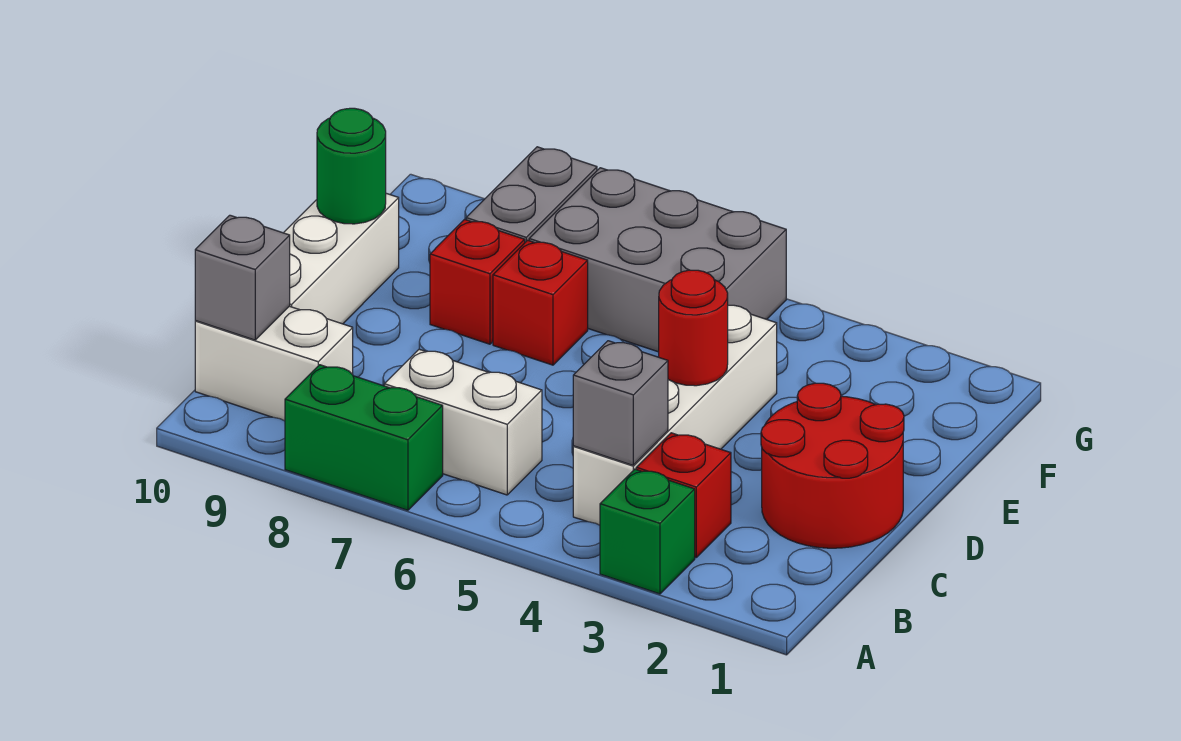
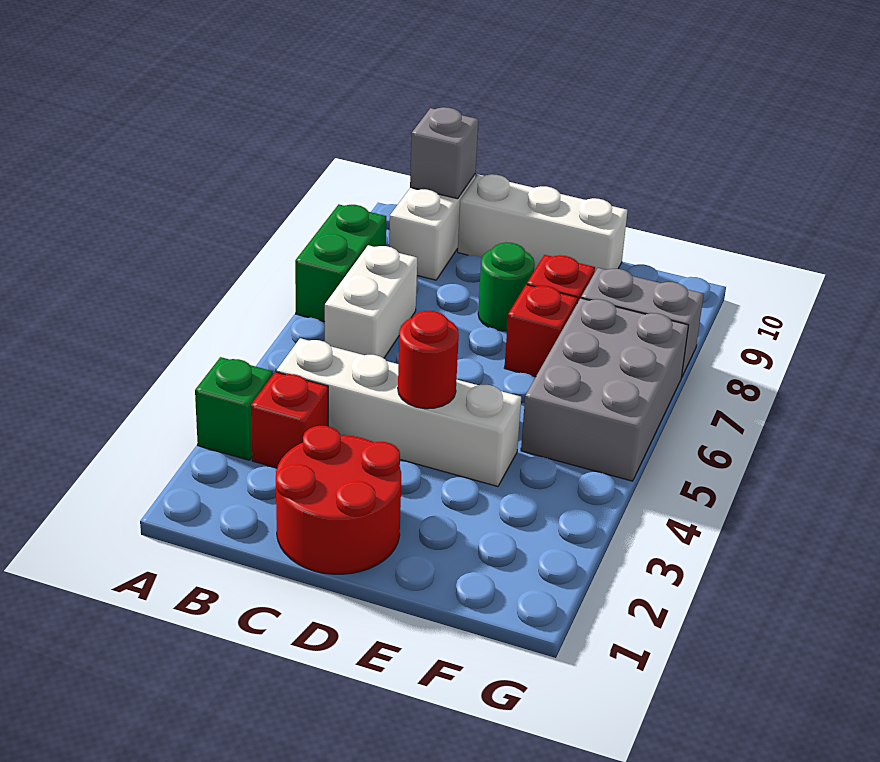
grey brick B4 level 2 -> none
green round brick E10 level 2 -> green round brick D8 level 1

